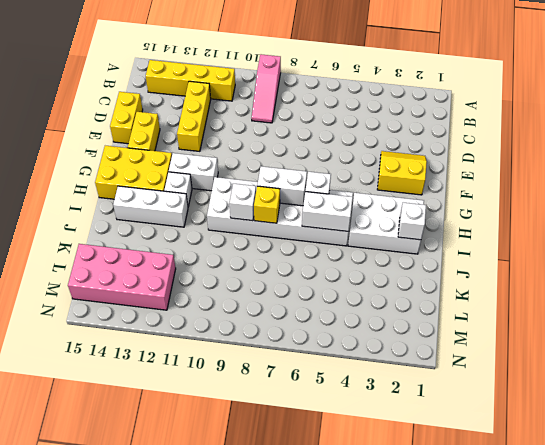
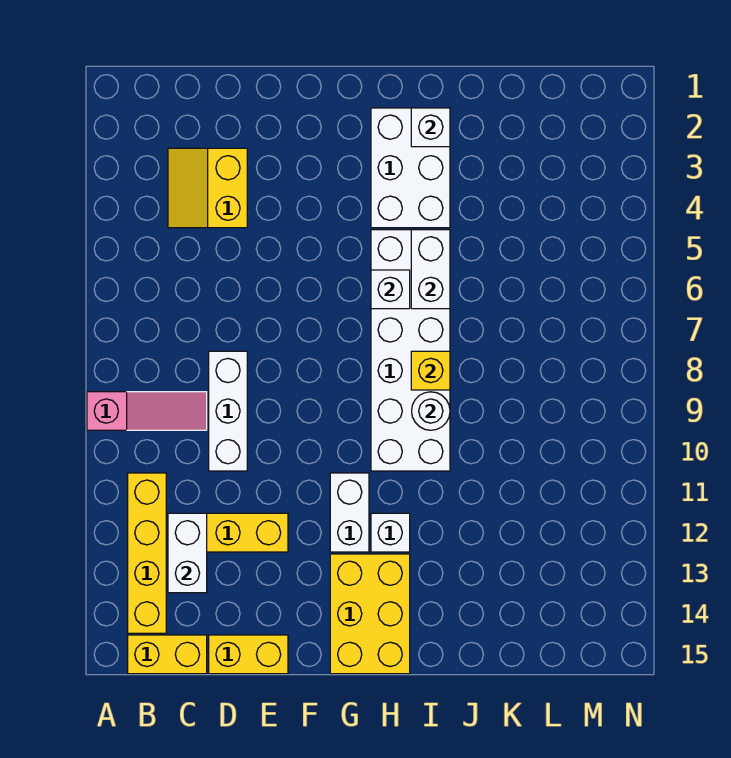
yellow slope E2:F3 level 1 top F -> yellow slope C3:D4 level 1 top D
yellow brick E14:F14 level 1 -> yellow brick B15:C15 level 1
white brick H7:H8 level 2 -> white brick C12:C13 level 2
white brick I9 level 2 -> white round brick I9 level 2
white brick I12:I14 level 1 -> white brick D8:D10 level 1
pink brick L12:M15 level 1 -> none

